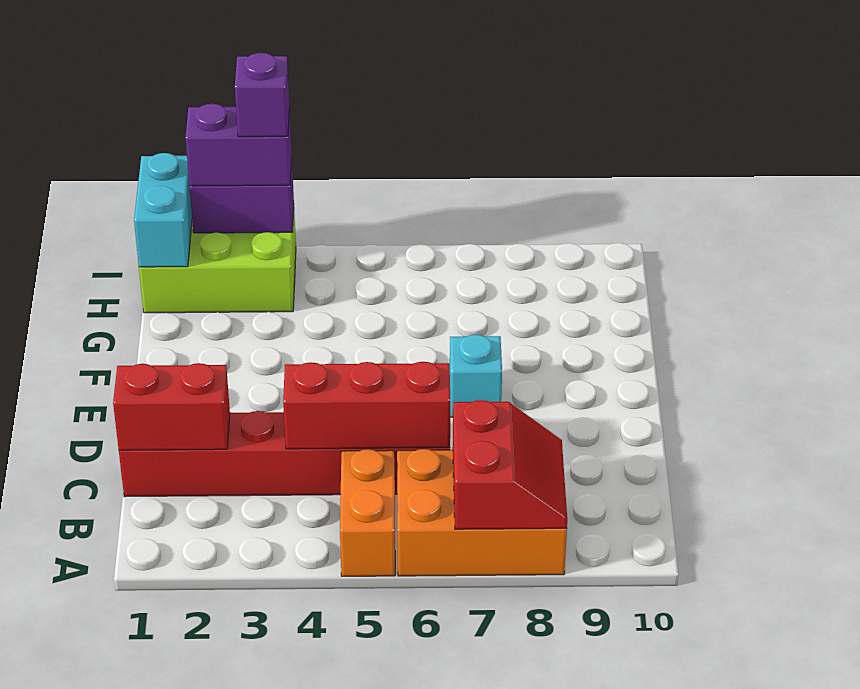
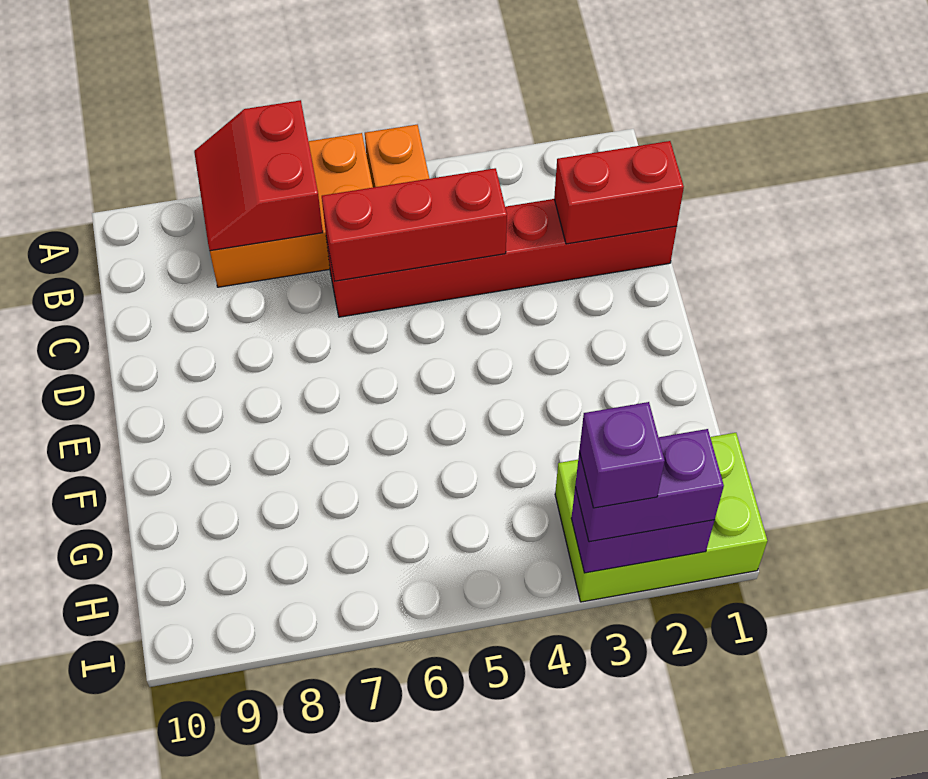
cyan brick E7 level 1 -> none
cyan brick H1:I1 level 2 -> none

